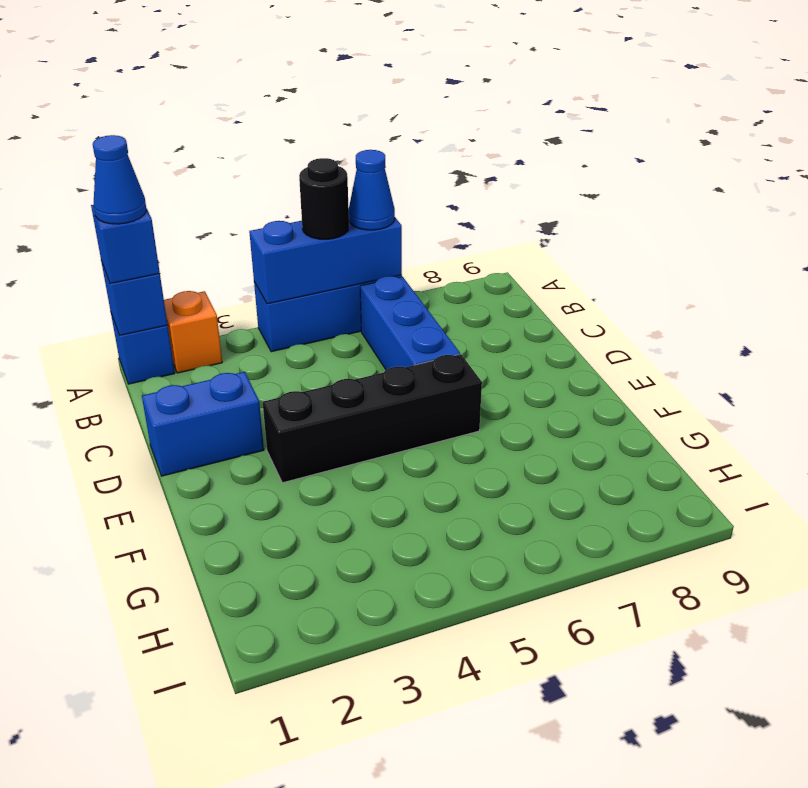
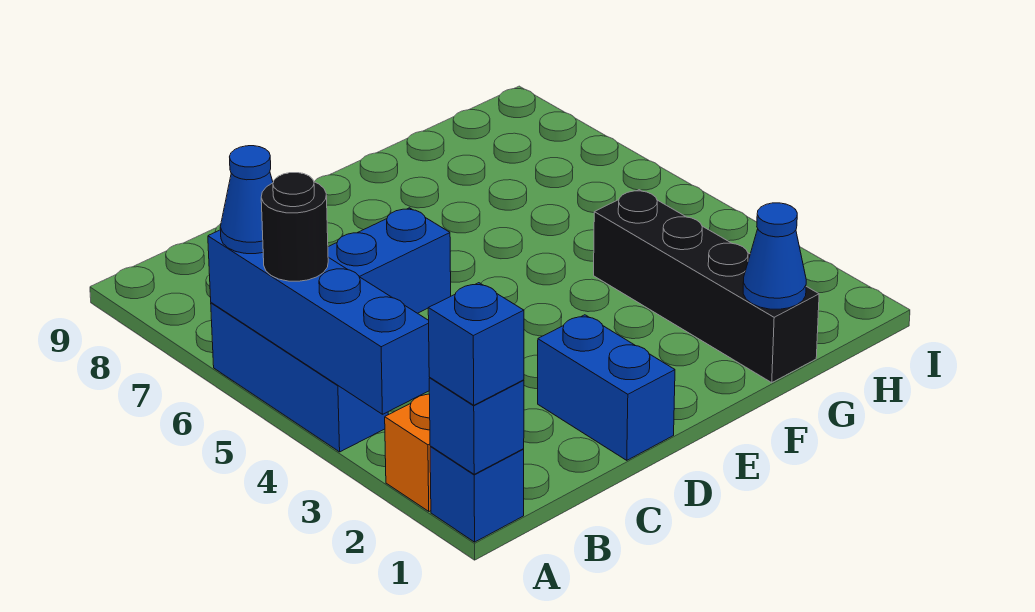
blue cone A1 level 4 -> blue cone G1 level 2
blue brick A4:A6 level 2 -> blue brick A3:A6 level 2
black brick E3:E6 level 1 -> black brick G1:G4 level 1

